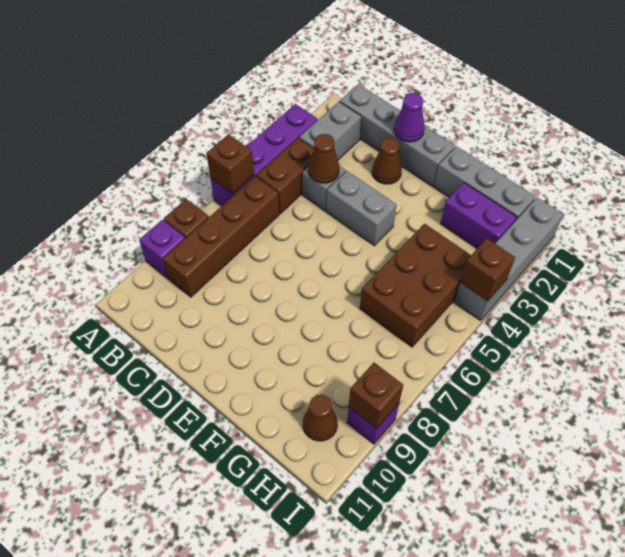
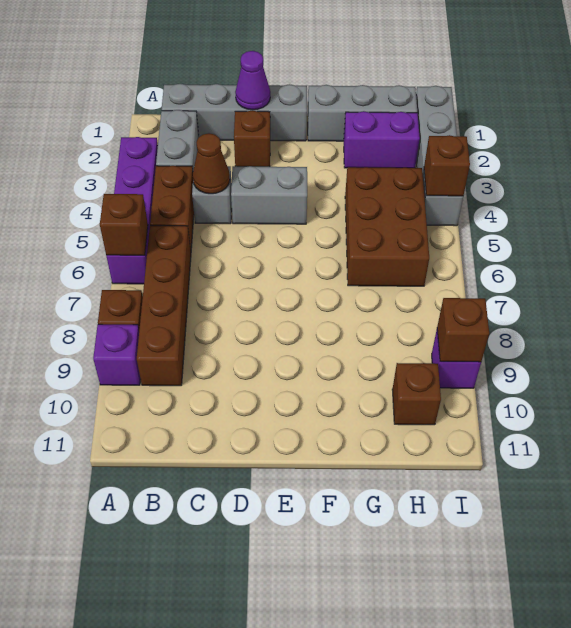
brown cone D2 level 1 -> brown brick D2 level 1
brown cone H10 level 1 -> brown brick H10 level 1

